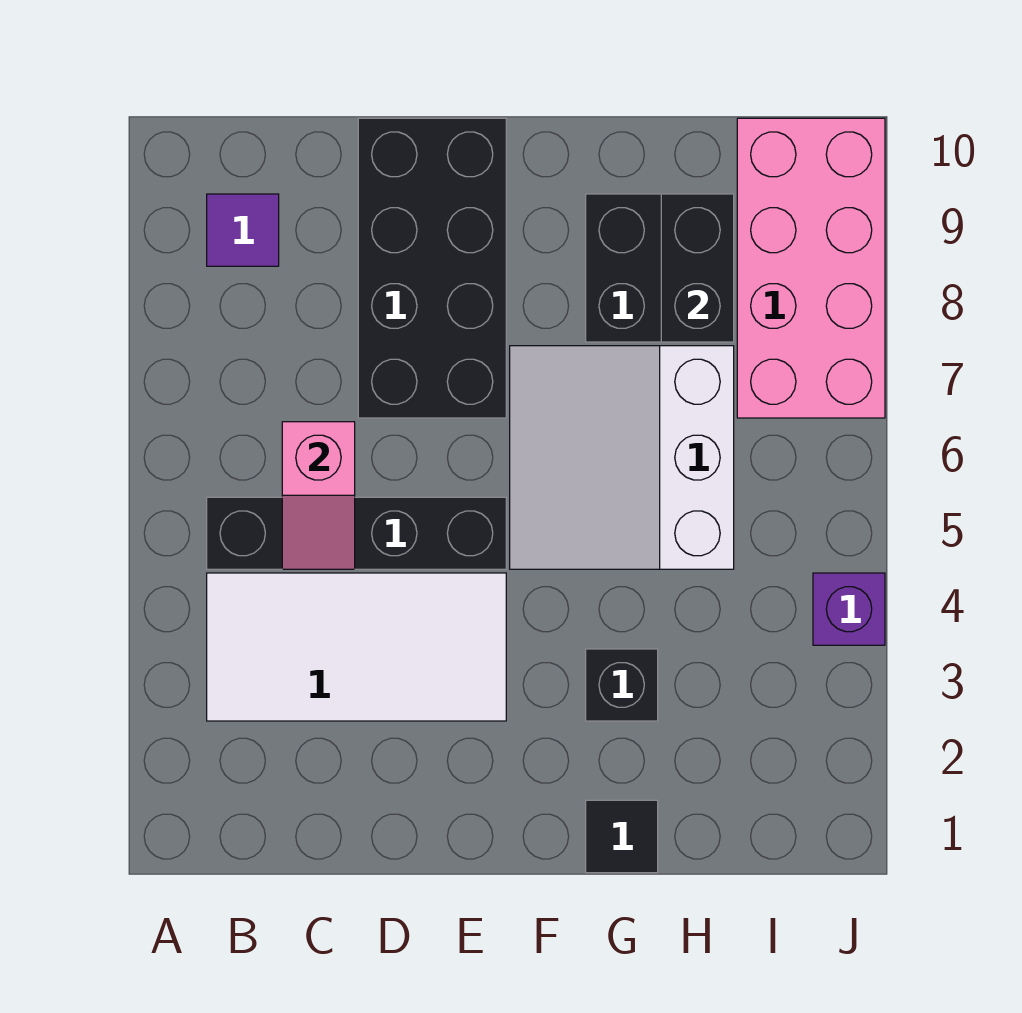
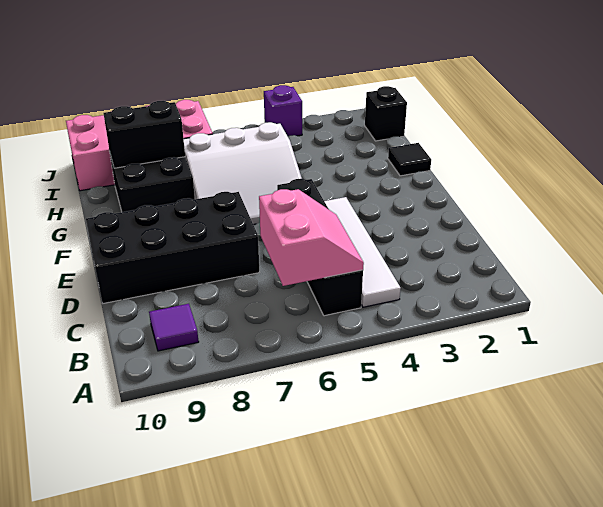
white tile B3:E4 level 1 -> white tile B4:E4 level 1
pink slope C5:C6 level 2 top 6 -> pink slope B5:C6 level 2 top 6
black brick G3 level 1 -> black brick I1 level 1

